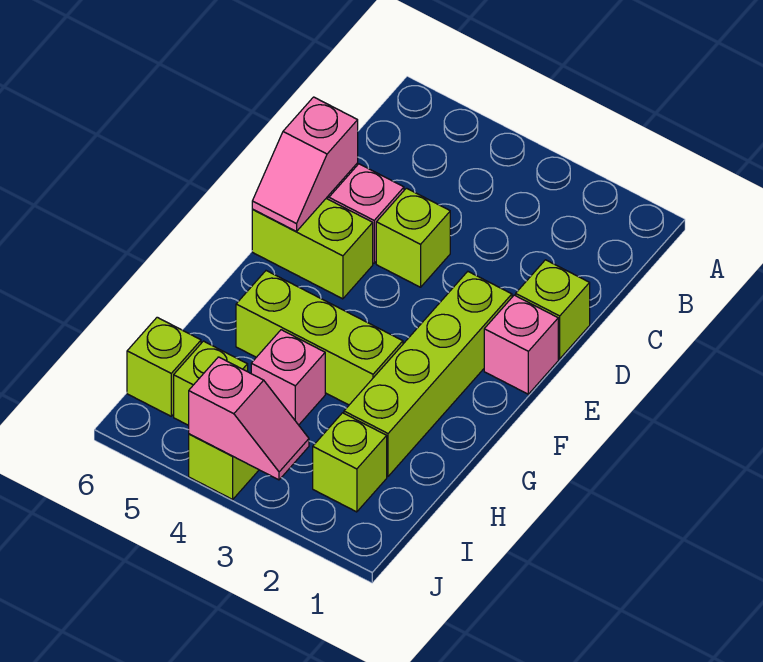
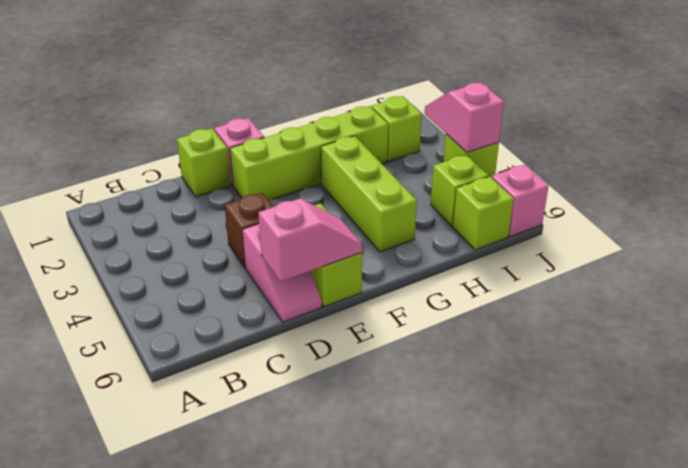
lime brick D4 level 1 -> brown brick D4 level 1
pink brick H4 level 1 -> pink brick J6 level 1

